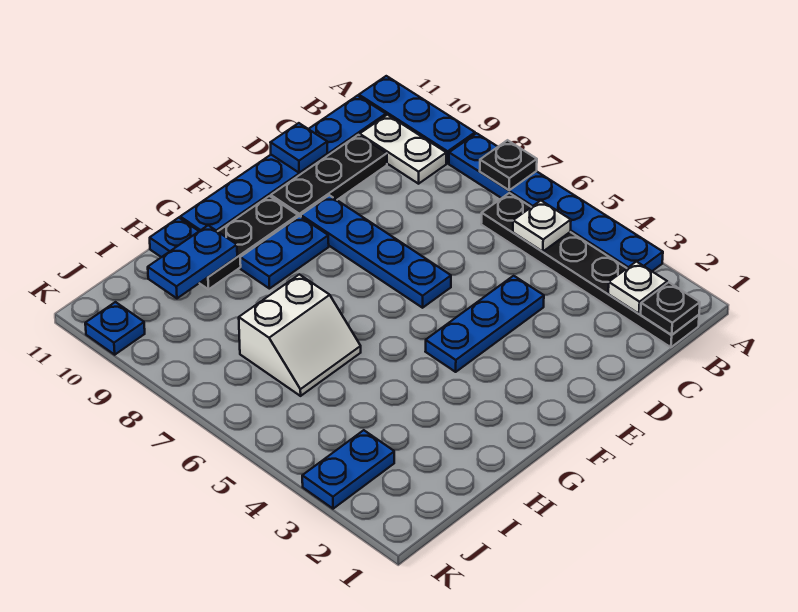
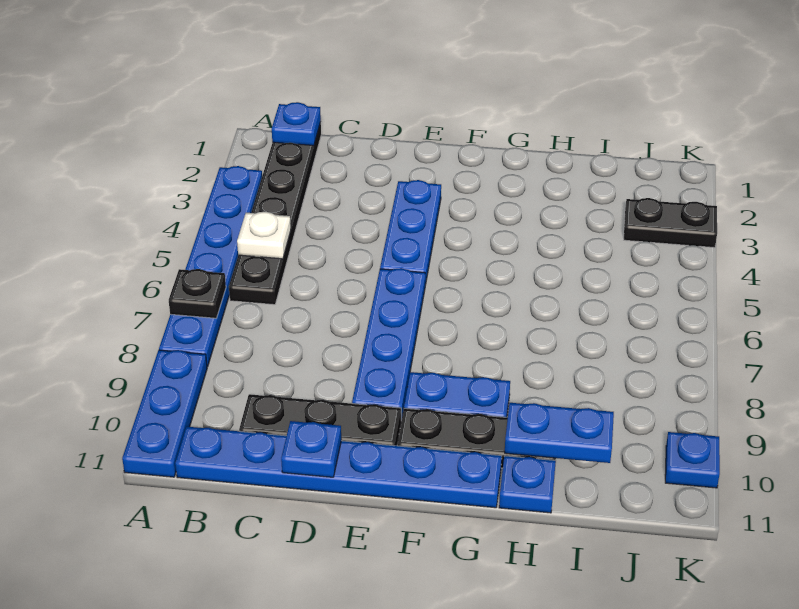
black plate B1 level 2 -> blue plate B1 level 2
white plate B2 level 2 -> none
white plate B9:B10 level 1 -> none
blue plate D4:F4 level 1 -> blue plate E3:E5 level 1
white slope H6:I7 level 1 top 7 -> none
blue plate J3:K3 level 1 -> black plate J3:K3 level 1

